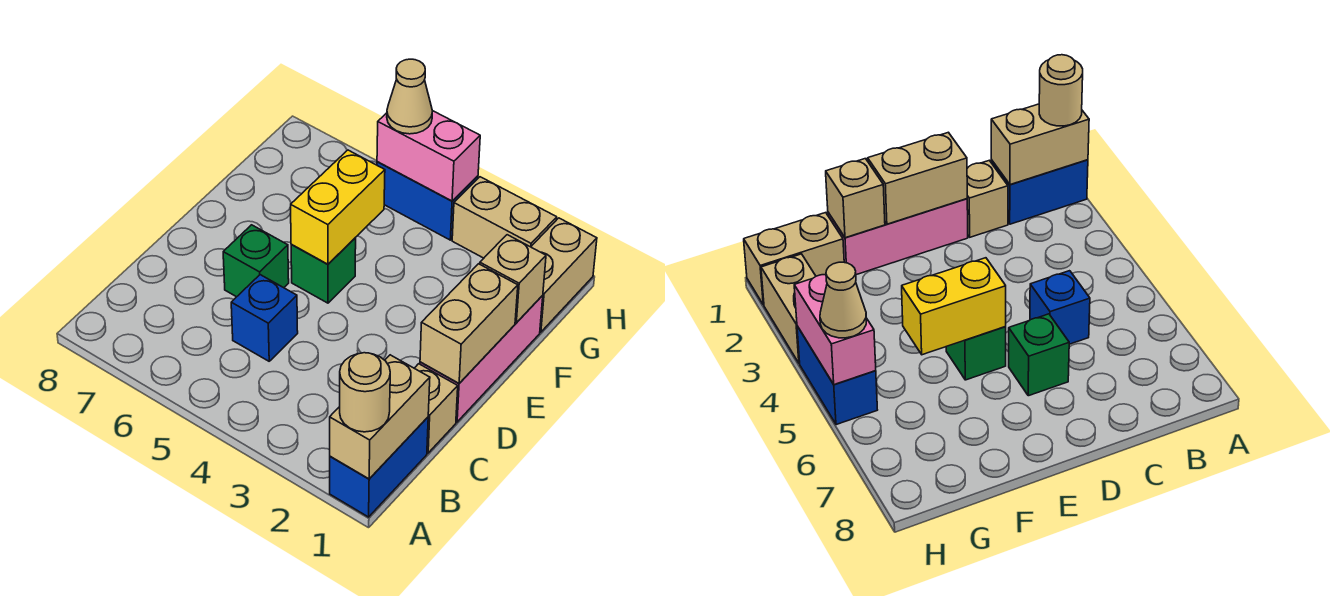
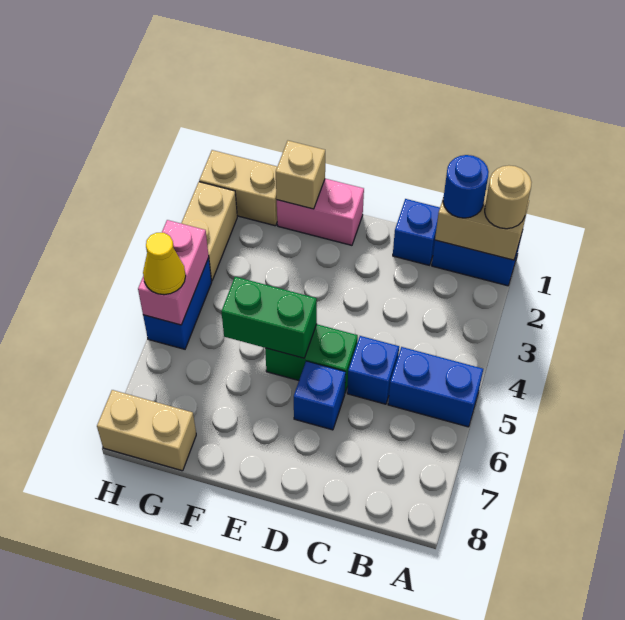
none -> blue brick A5:B5 level 1
none -> blue round brick B1 level 3
tan brick C1 level 1 -> blue brick C1 level 1
pink brick D1:F1 level 1 -> pink brick E1:F1 level 1
tan brick D1:E1 level 2 -> tan brick G8:H8 level 1
green brick D6 level 1 -> blue brick D6 level 1
green brick E5 level 1 -> green brick D5:E5 level 1
yellow brick E5:F5 level 2 -> green brick E5:F5 level 2
tan cone H5 level 3 -> yellow cone H5 level 3

